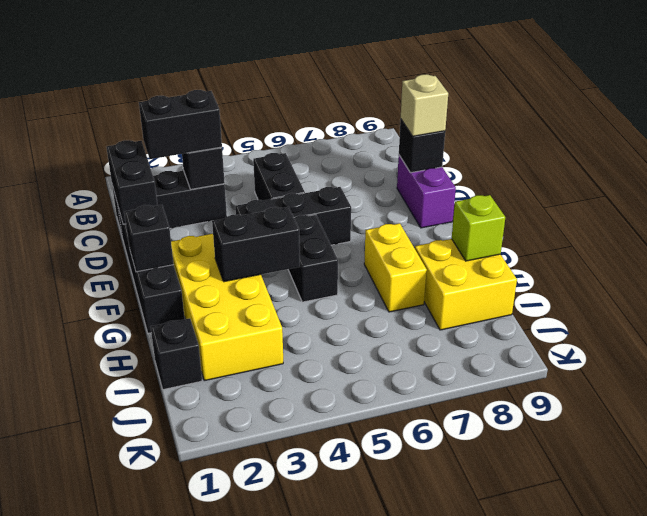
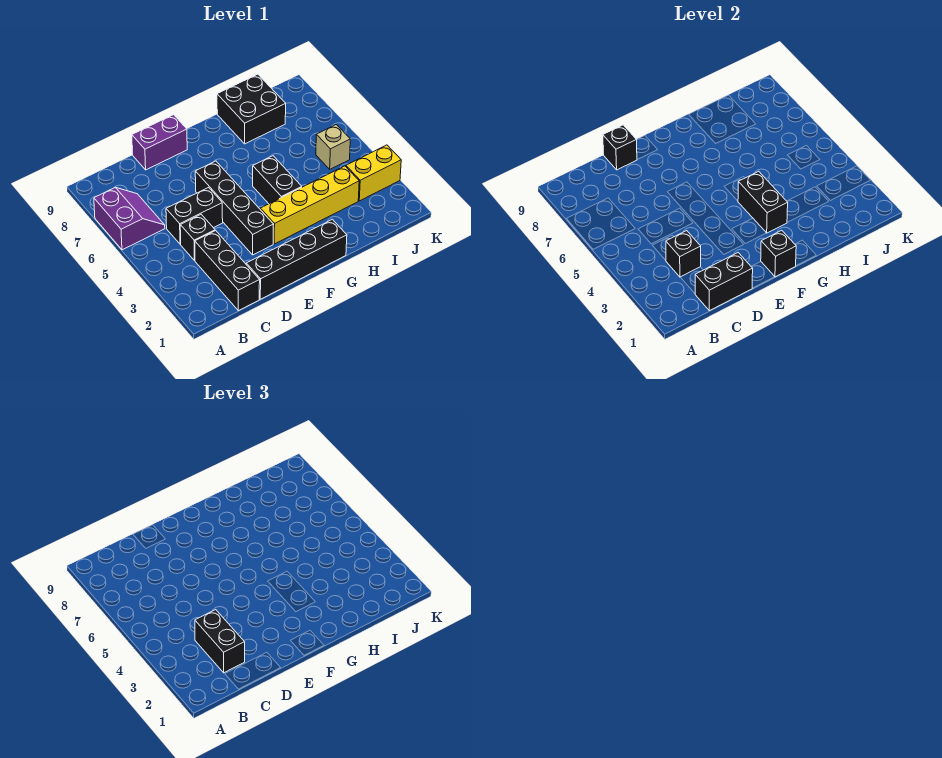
none -> purple slope A6:B7 level 1 top A
tan brick D9 level 3 -> tan brick J5 level 1
black brick E4:E6 level 1 -> black brick E3:E6 level 1
yellow brick F2:I3 level 1 -> yellow brick F3:I3 level 1
black brick F5:G5 level 1 -> black brick G4:G5 level 1
yellow brick G7:H7 level 1 -> yellow brick J3:K3 level 1
yellow brick H8:I9 level 1 -> black brick H8:I9 level 1
lime brick H9 level 2 -> none
black brick I1 level 1 -> black brick C4 level 1

